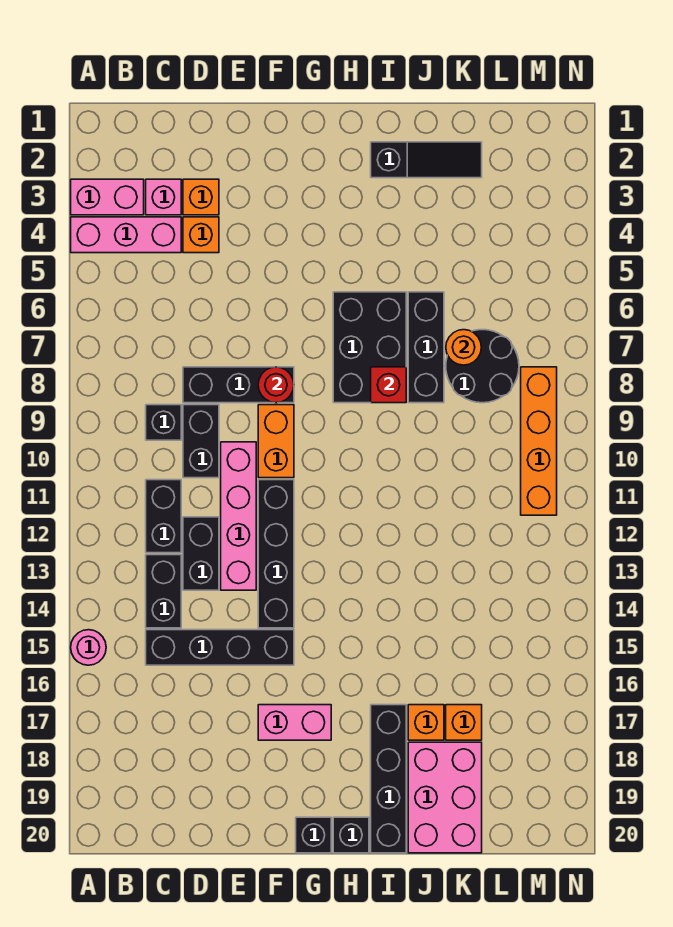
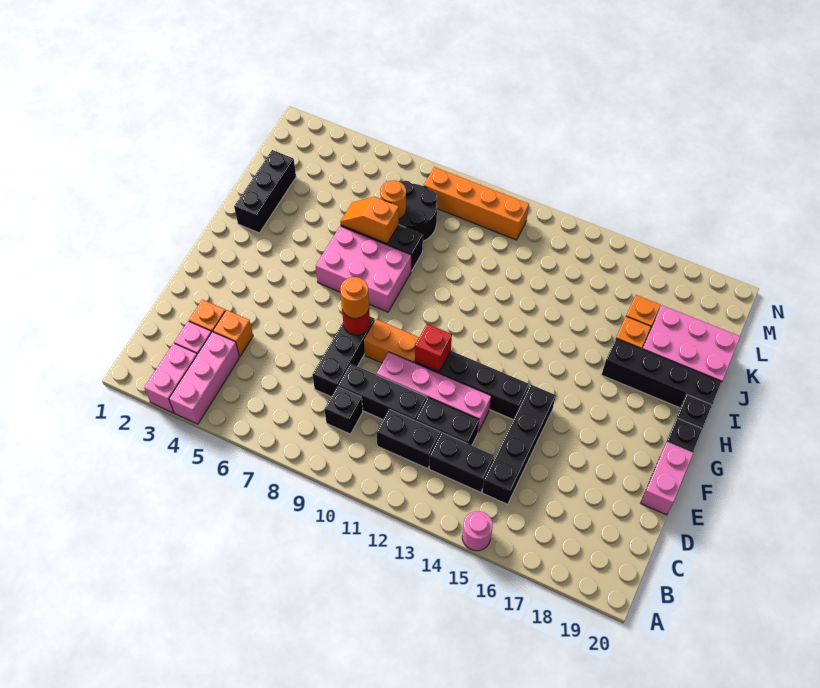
black brick D9:D10 level 1 -> black brick D9:D11 level 1
none -> orange round brick F8 level 3
pink brick F17:G17 level 1 -> pink brick E20:F20 level 1
black brick H6:I8 level 1 -> pink brick H6:I8 level 1
black slope I2:K2 level 1 top I -> black brick I2:K2 level 1
red brick I8 level 2 -> red brick F11 level 2
none -> orange slope J6:J7 level 2 top 7

